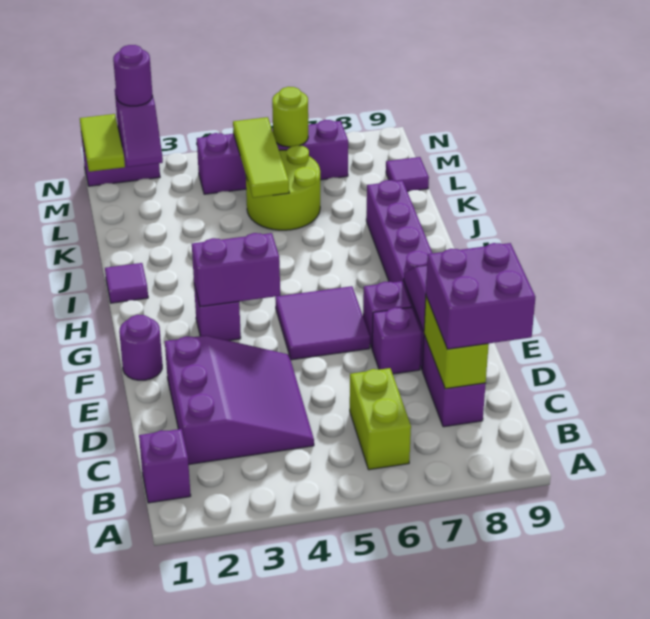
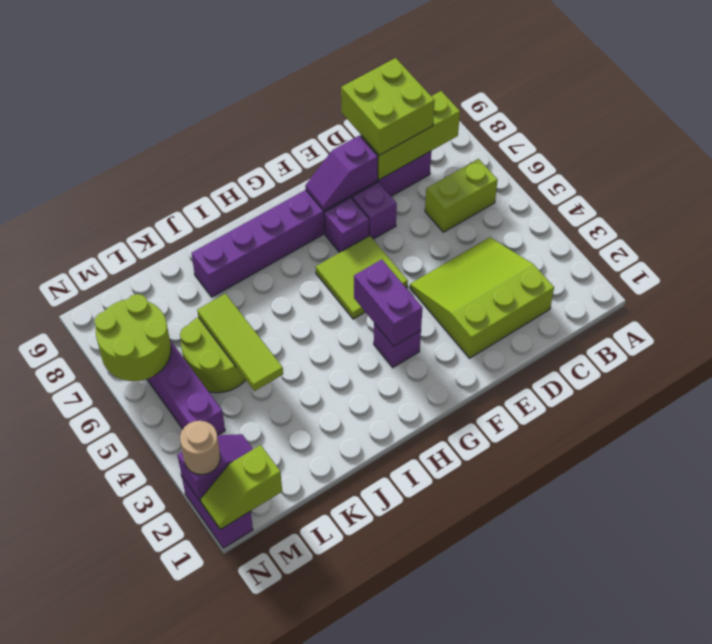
purple brick B1 level 1 -> none
purple slope C2:E4 level 1 top 2 -> lime slope C2:E4 level 1 top 2
lime brick C8:D8 level 2 -> lime brick B8:D8 level 2
purple brick C8:D9 level 3 -> lime brick C8:D9 level 3
purple round brick F1 level 1 -> none
purple tile F5:G6 level 1 -> lime tile F5:G6 level 1
purple tile I1 level 1 -> none
lime tile K5:M5 level 2 -> lime tile K4:K6 level 2
purple tile L9 level 1 -> none
lime tile M1:N1 level 2 -> lime slope M1:N1 level 2 top M
lime round brick M6 level 2 -> lime round brick M6:N7 level 2
purple round brick N2 level 3 -> tan round brick N2 level 3

